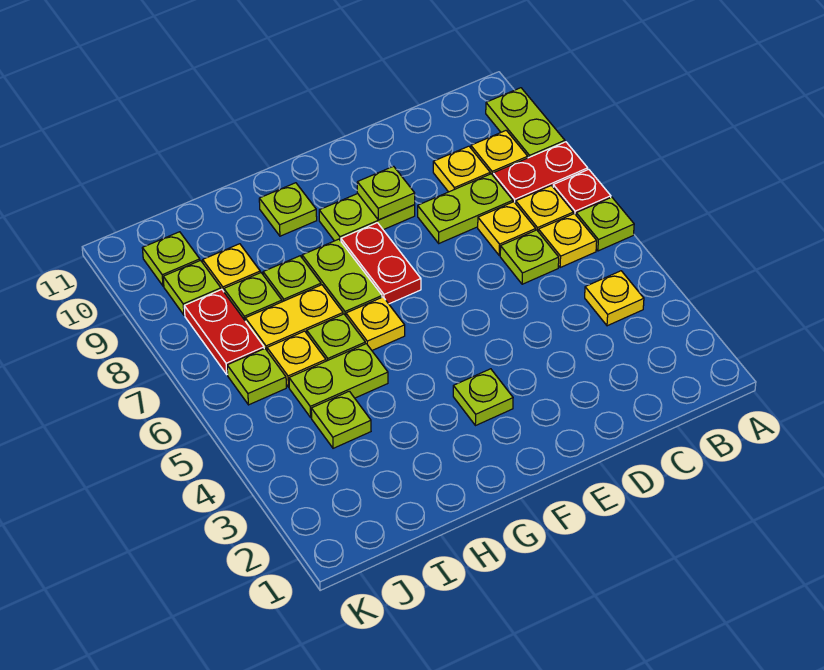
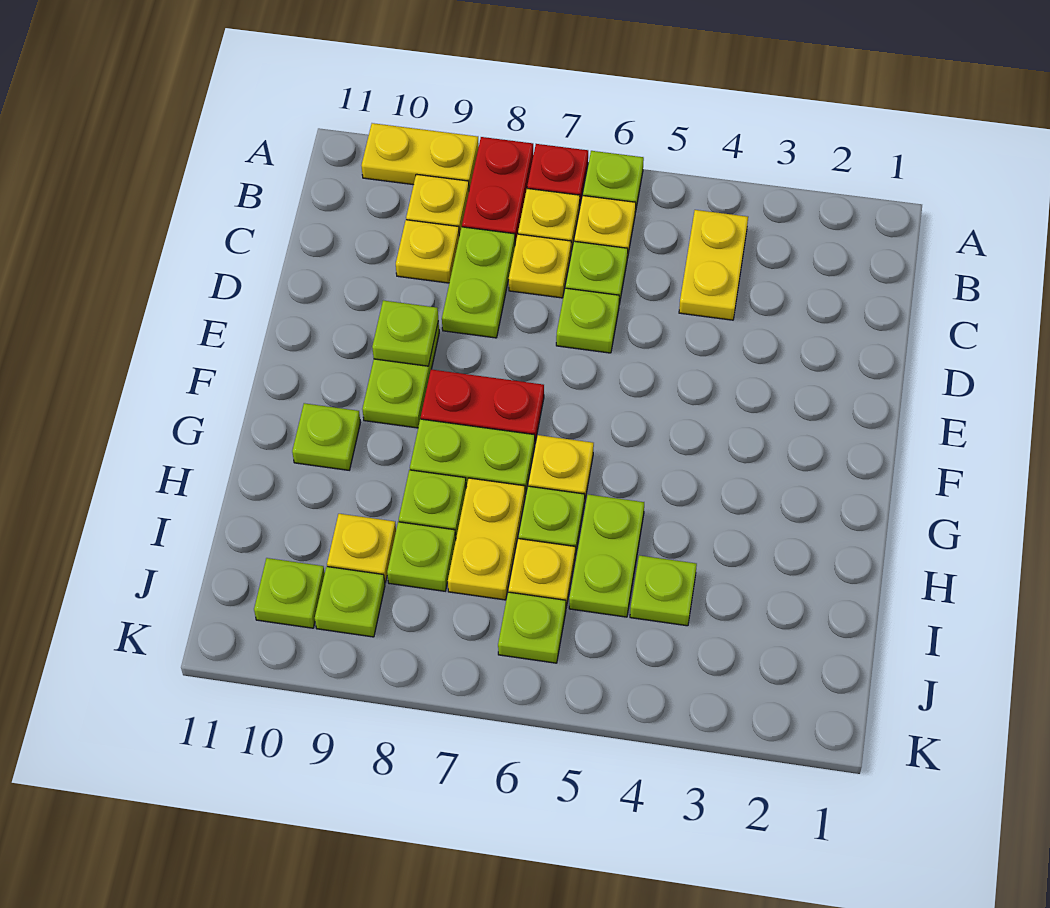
lime plate A9:A10 level 1 -> yellow plate A9:A10 level 1
yellow plate B4 level 1 -> yellow plate B4:C4 level 1
lime plate F3 level 1 -> lime plate D6 level 1
red plate J7:J8 level 1 -> none

